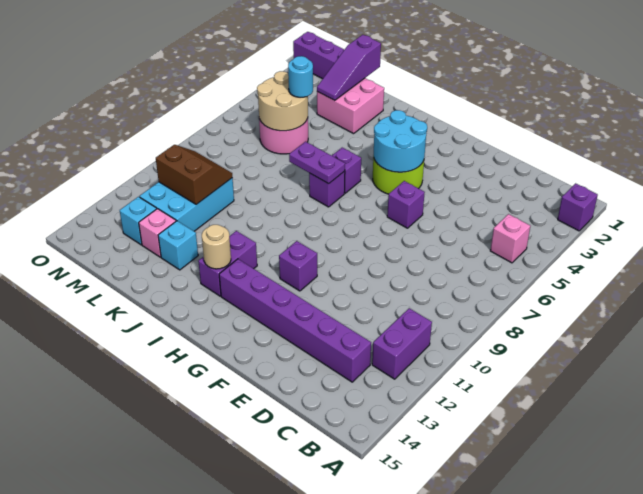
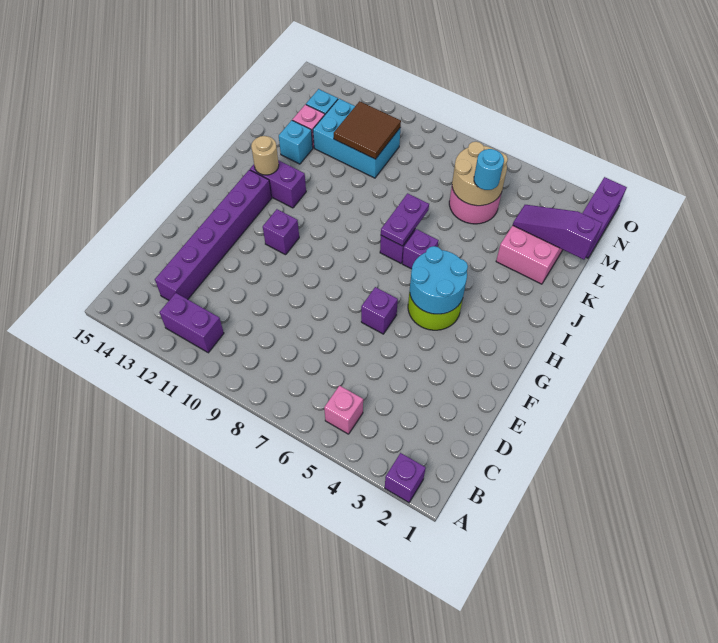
brown slope L10:M11 level 2 top 11 -> brown tile L10:M11 level 2

